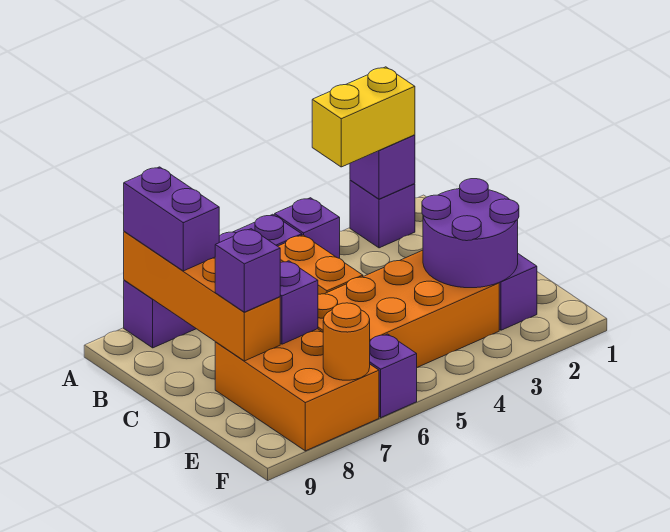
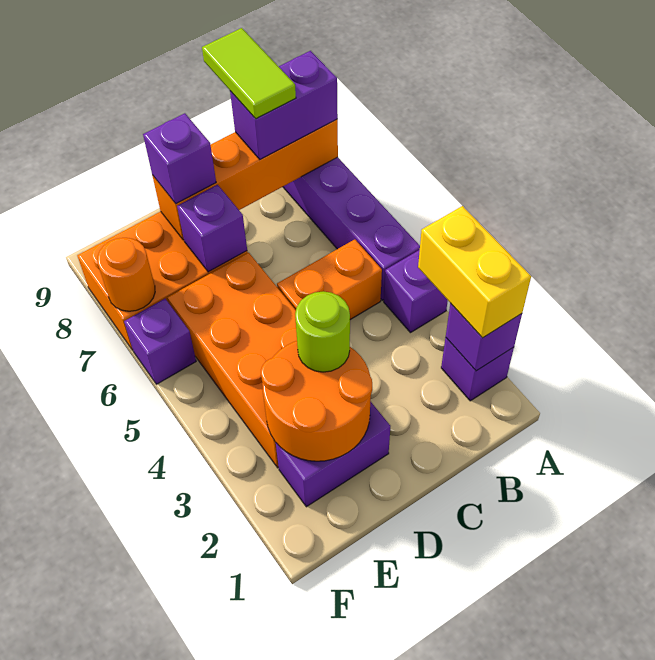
none -> lime tile B8:B9 level 4
purple round brick D2:E3 level 2 -> orange round brick D2:E3 level 2
none -> lime round brick D3 level 3

